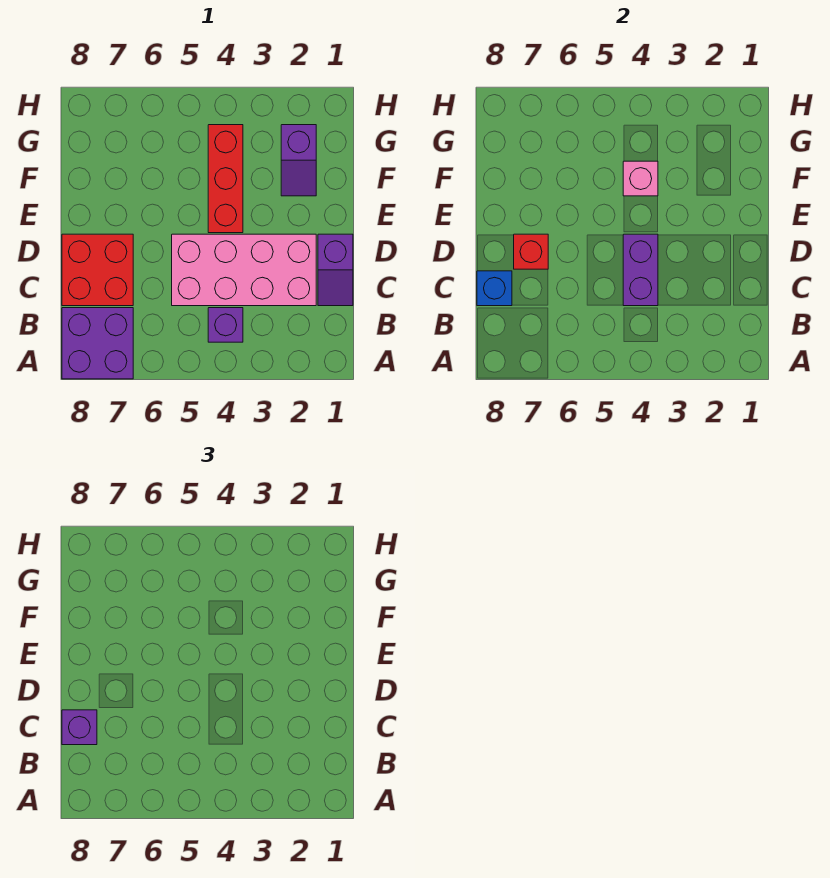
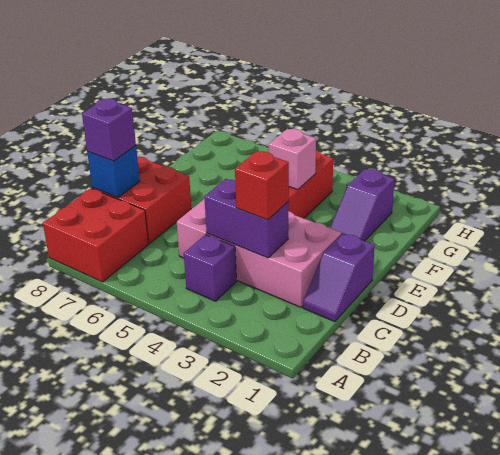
purple brick A7:B8 level 1 -> red brick A7:B8 level 1
purple brick C4:D4 level 2 -> purple brick C3:C4 level 2
red brick D7 level 2 -> red brick C3 level 3

